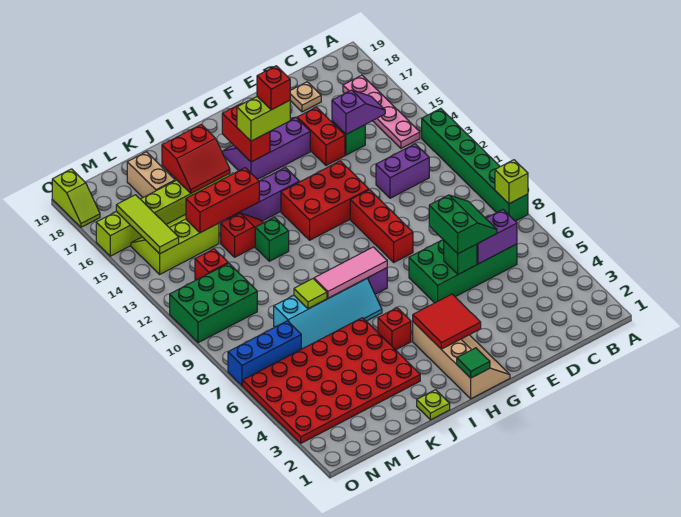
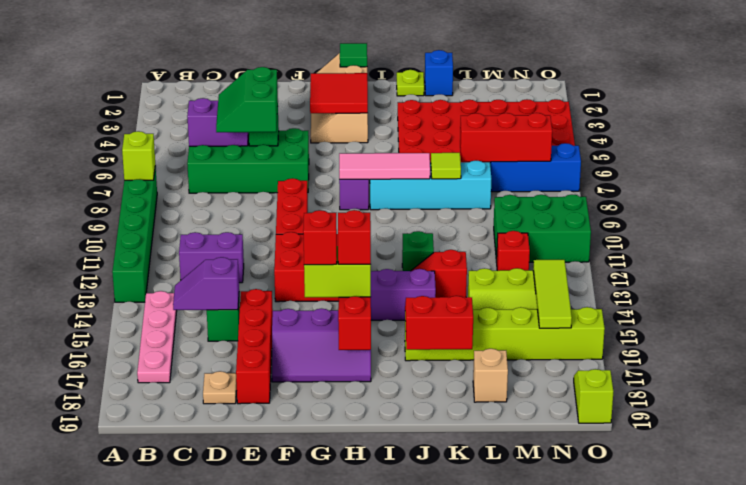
red brick E15:E16 level 1 -> red brick E15:E18 level 1
red brick I5 level 1 -> red brick H16 level 4
red brick J14:L14 level 2 -> red brick L7:N7 level 2
none -> blue brick K1 level 1
tan brick L17:L18 level 1 -> tan brick L18 level 1

